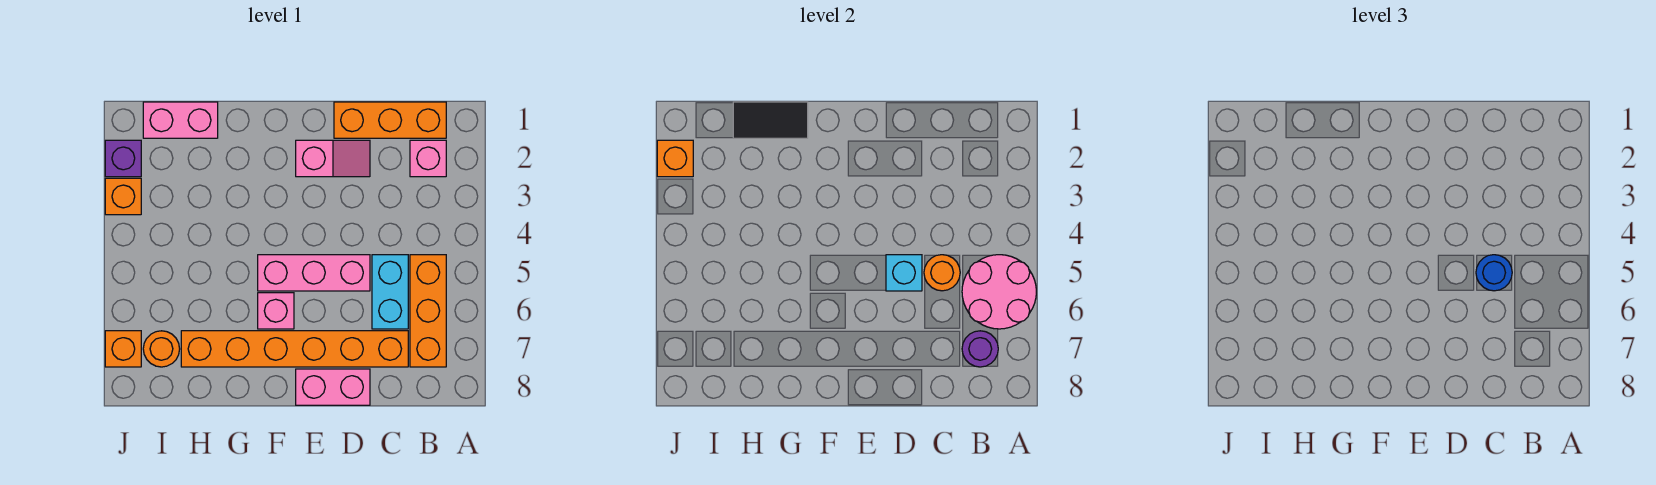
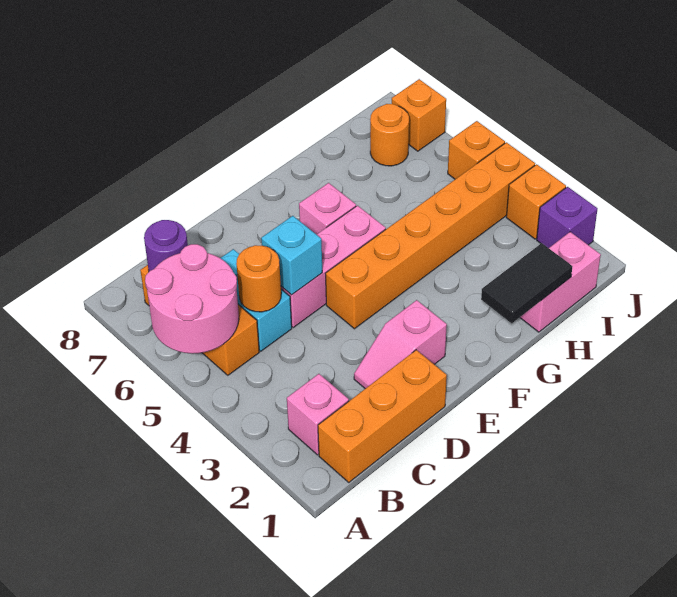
blue round brick C5 level 3 -> none
orange brick C7:H7 level 1 -> orange brick E4:J4 level 1
pink brick D8:E8 level 1 -> none
orange brick J2 level 2 -> orange brick J5 level 1

